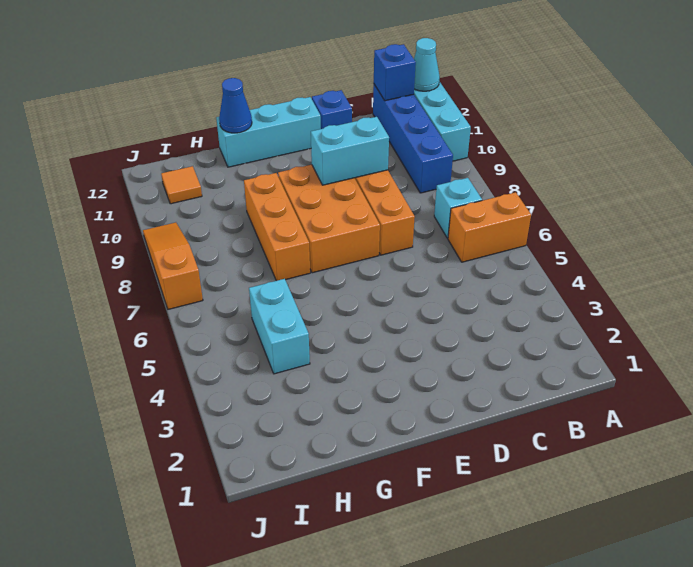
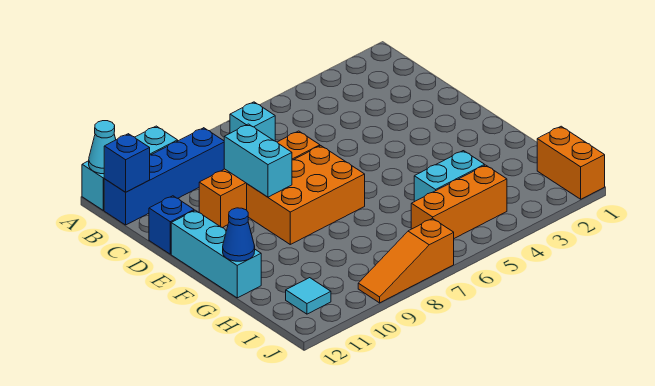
orange brick A6:B6 level 1 -> orange brick I1:J1 level 1
orange brick G7:G9 level 1 -> orange brick I4:I6 level 1
orange tile I11 level 1 -> cyan tile I11 level 1

